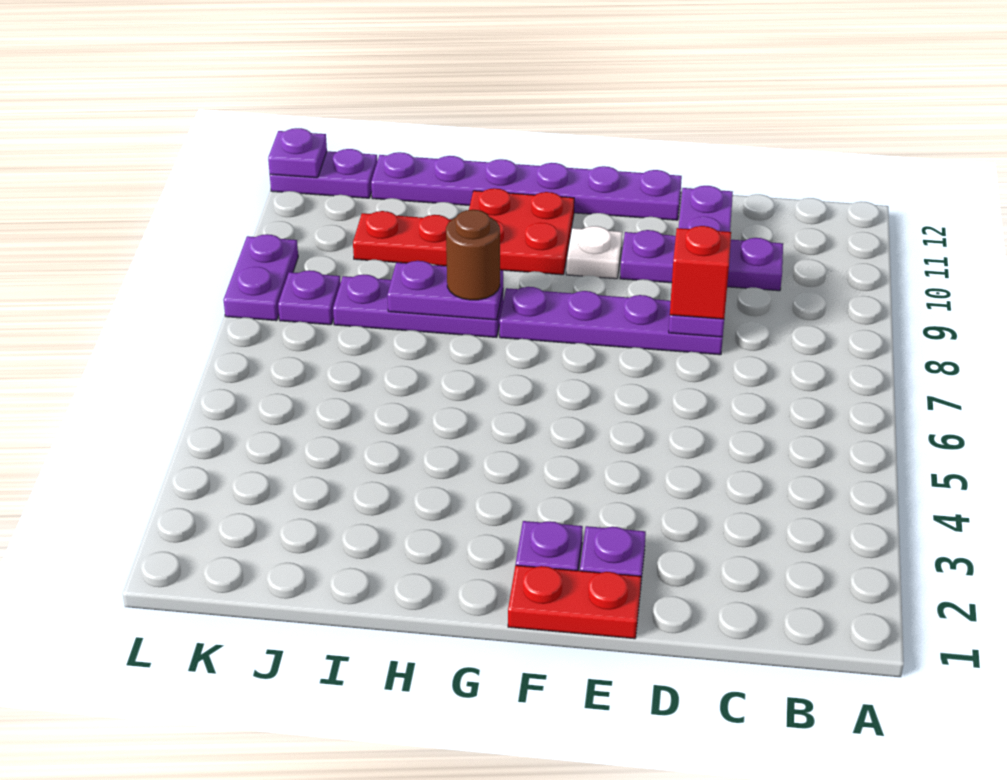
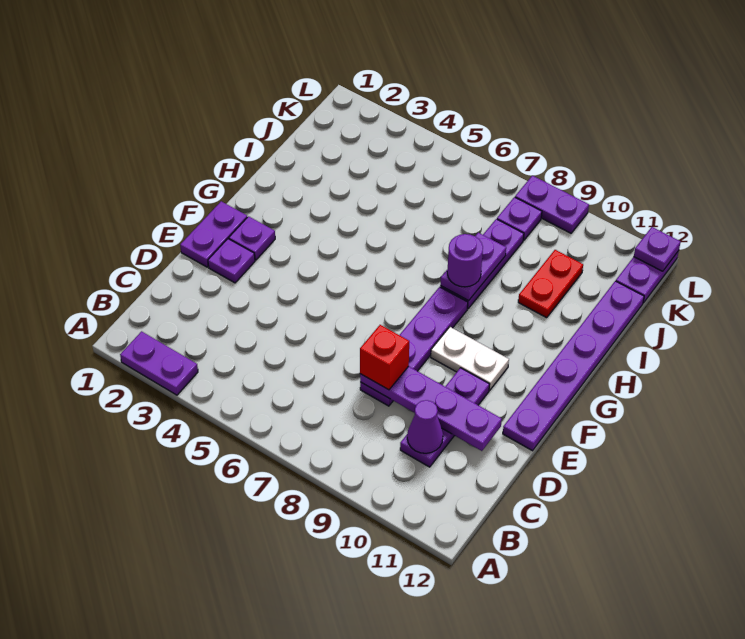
none -> purple plate A2:A3 level 1
none -> purple cone C10 level 2
red plate E1:F1 level 1 -> purple plate E1:F1 level 1
white plate F10 level 1 -> white plate F9:F10 level 1
red plate G10:H11 level 1 -> none
brown round brick H8 level 3 -> purple round brick H8 level 3

